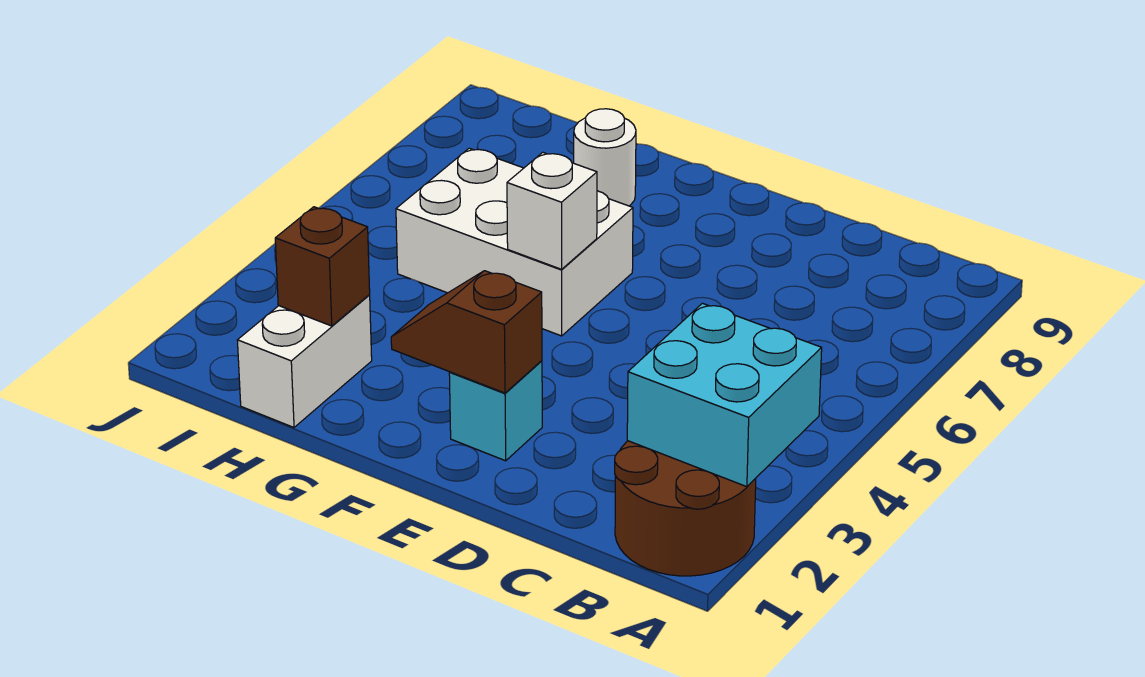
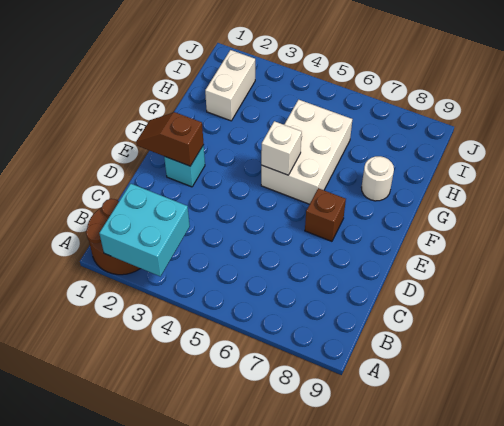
brown slope E2:F2 level 2 top E -> brown slope E1:E2 level 2 top 2
white brick H1:H2 level 1 -> white brick H2:I2 level 1
brown brick H2 level 2 -> brown brick E7 level 1

